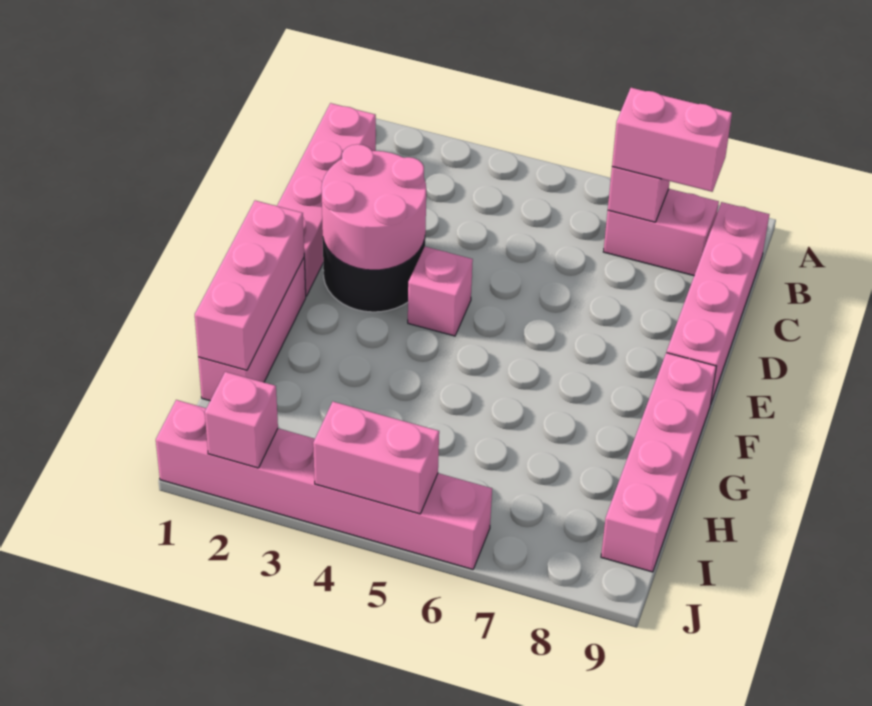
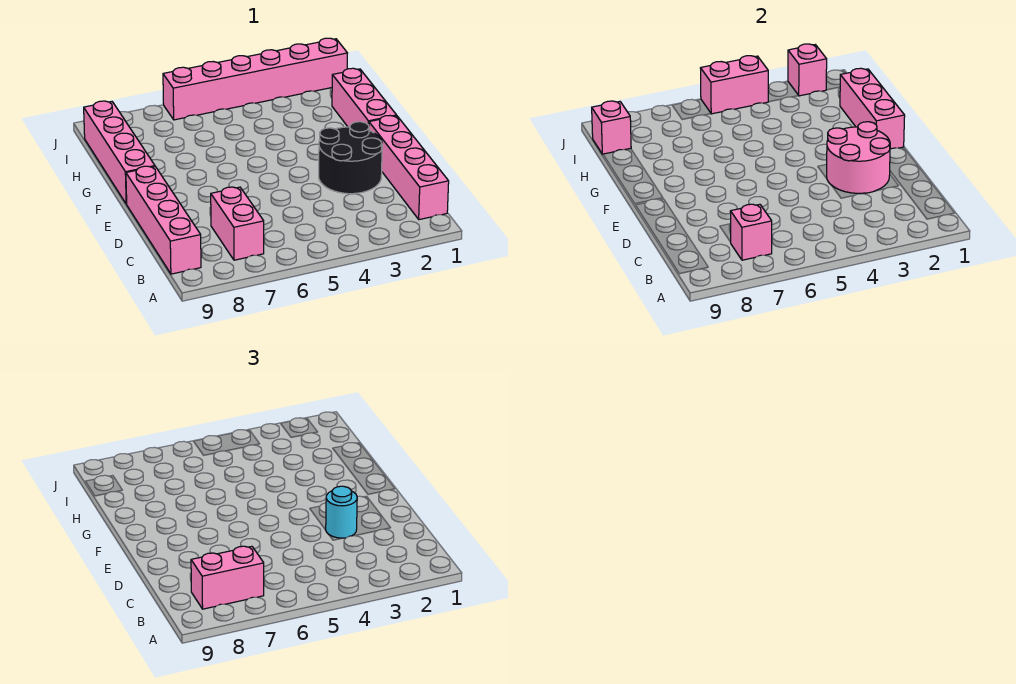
pink brick B7:B8 level 1 -> pink brick B7:C7 level 1
none -> cyan round brick D3 level 3
pink brick E4 level 1 -> pink brick I9 level 2

